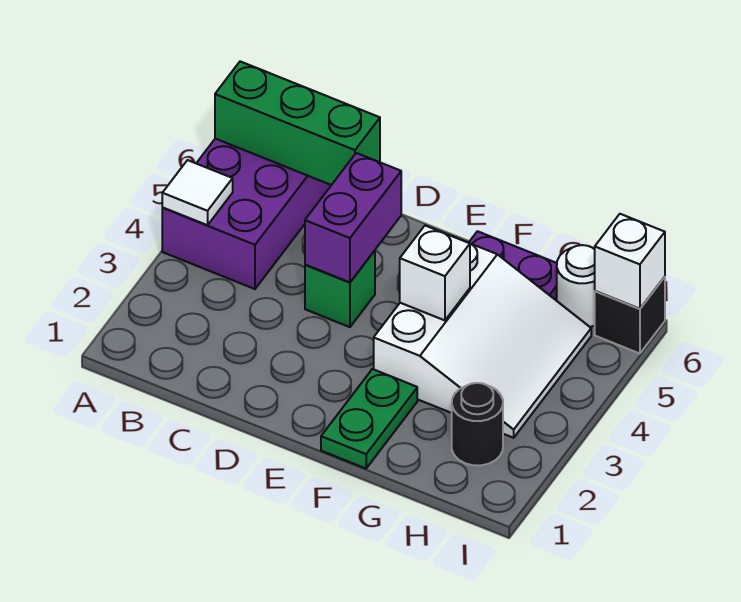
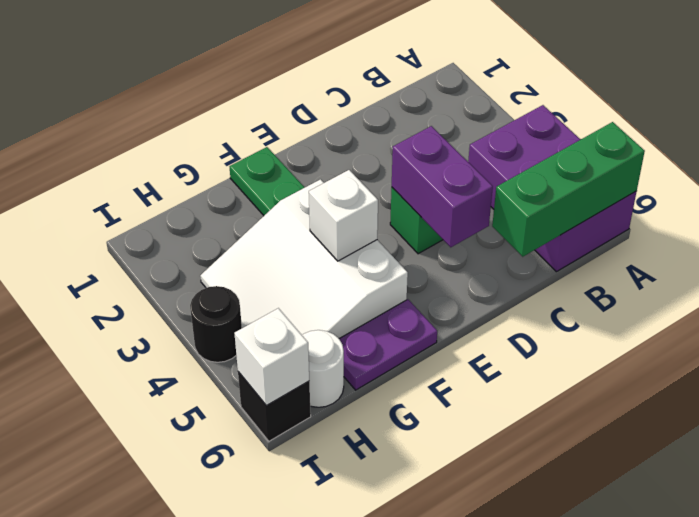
white tile A4 level 2 -> none
black round brick H2 level 1 -> black round brick I4 level 1

